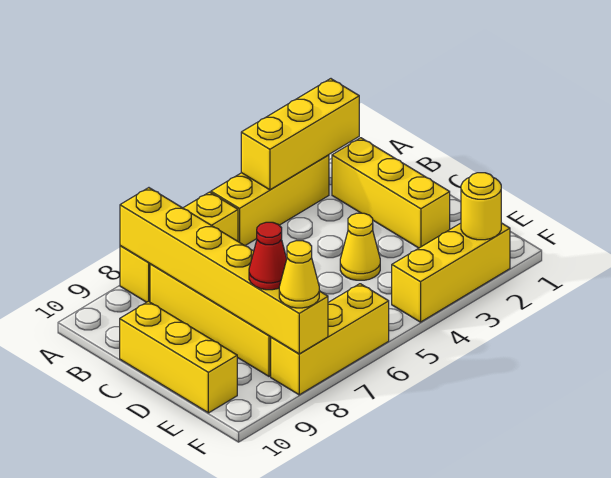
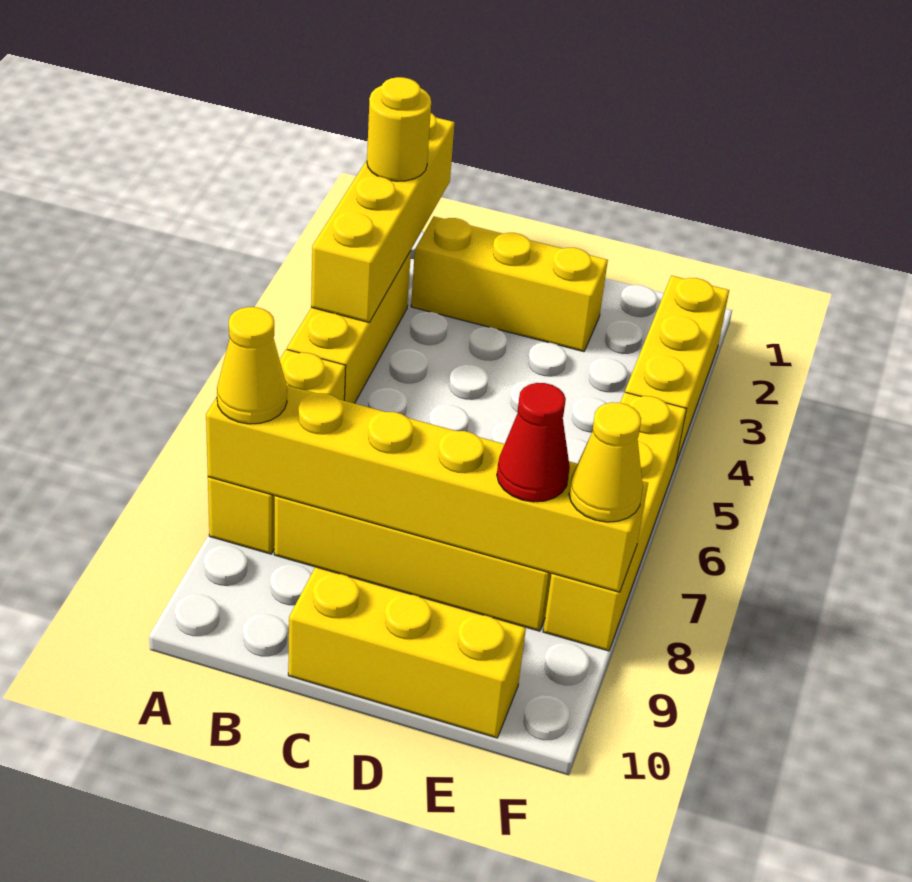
yellow brick A2:A4 level 2 -> yellow brick A1:A4 level 2
yellow cone D4 level 1 -> yellow cone A8 level 3
yellow round brick F2 level 2 -> yellow round brick A2 level 3
yellow brick F6:F8 level 1 -> yellow brick F5:F8 level 1

